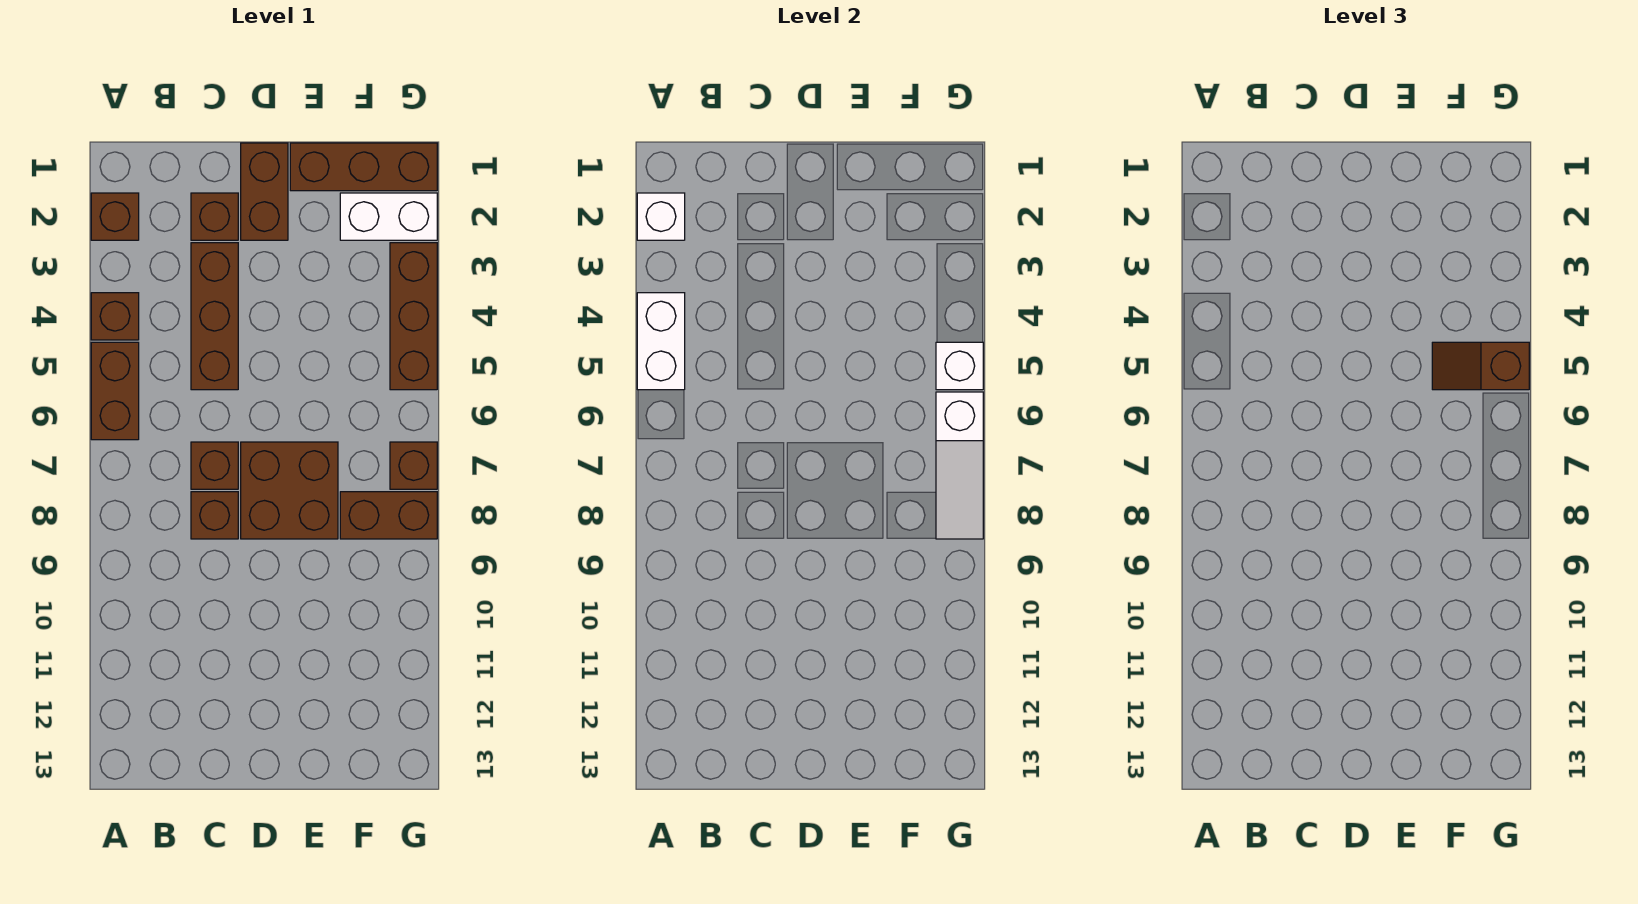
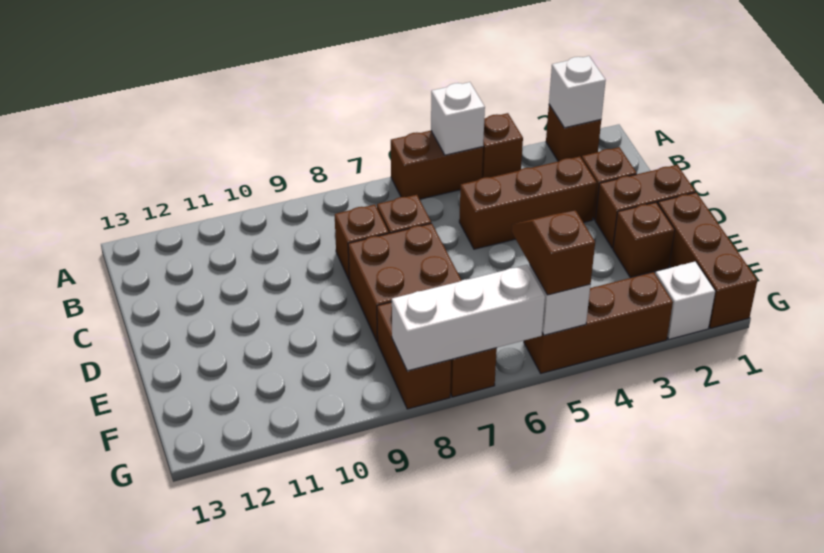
white brick A4:A5 level 2 -> white brick A5 level 2
none -> brown brick E2 level 1
white brick F2:G2 level 1 -> white brick G2 level 1
white slope G6:G8 level 2 top 6 -> white brick G6:G8 level 2

